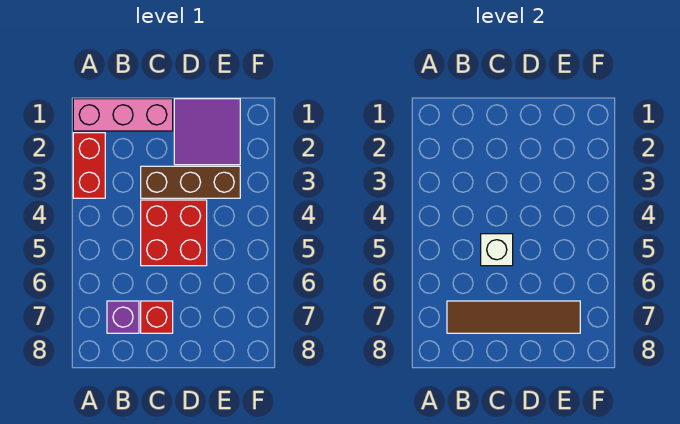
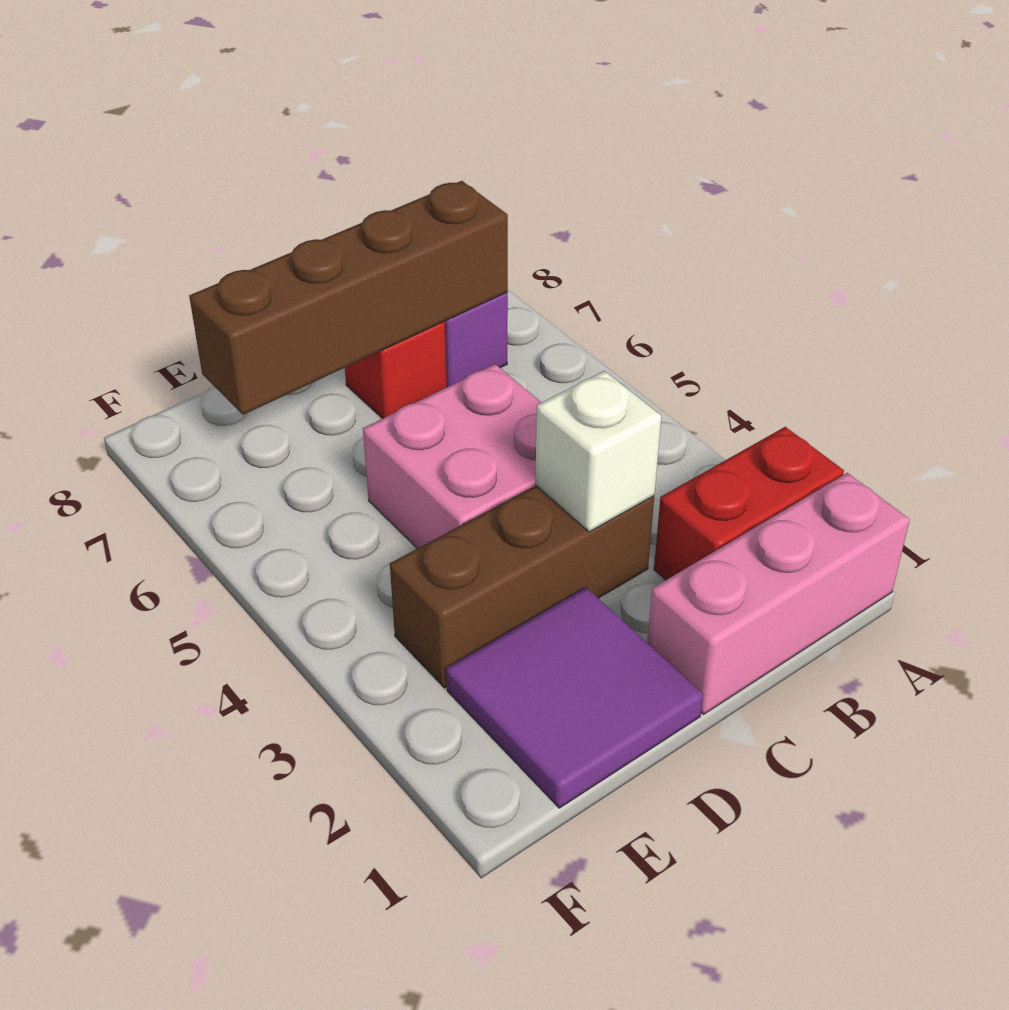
red brick A2:A3 level 1 -> red brick A2:B2 level 1
brown tile B7:E7 level 2 -> brown brick B7:E7 level 2
red brick C4:D5 level 1 -> pink brick C4:D5 level 1
white brick C5 level 2 -> white brick C3 level 2

